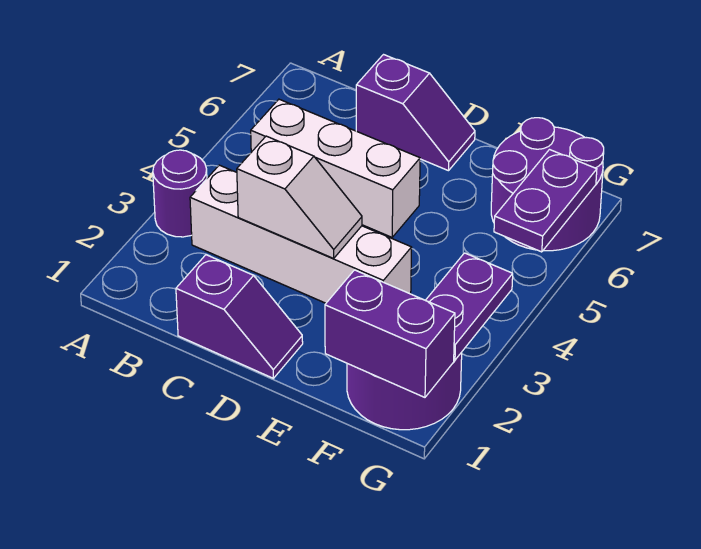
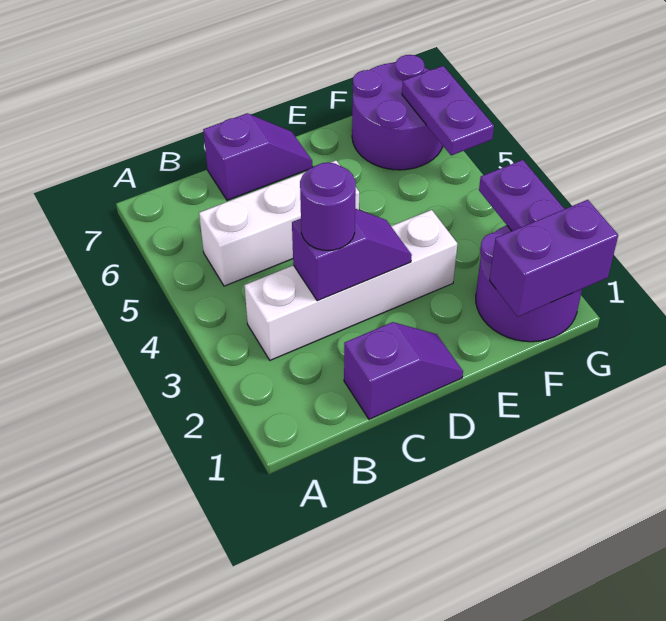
purple round brick A3 level 1 -> purple round brick C3 level 3
white slope C3:D3 level 2 top C -> purple slope C3:D3 level 2 top C

